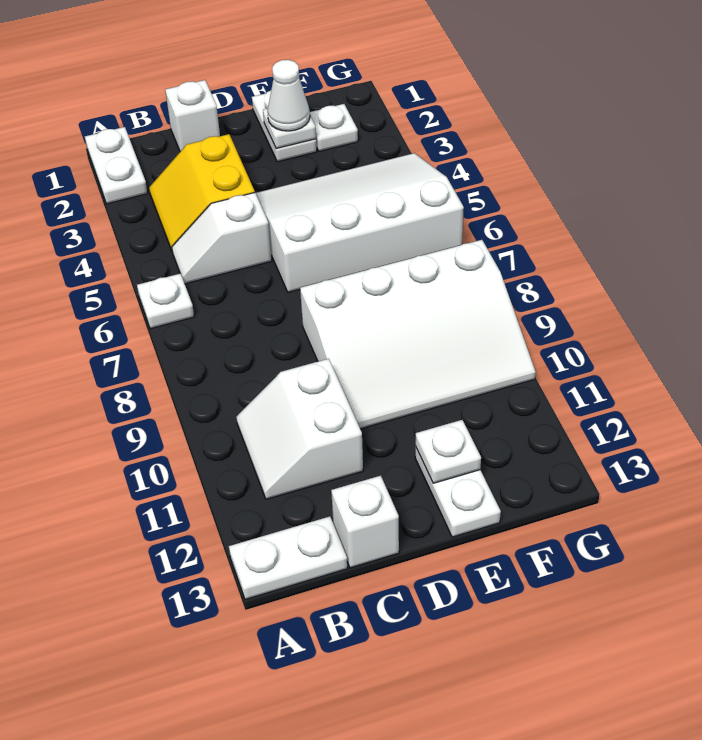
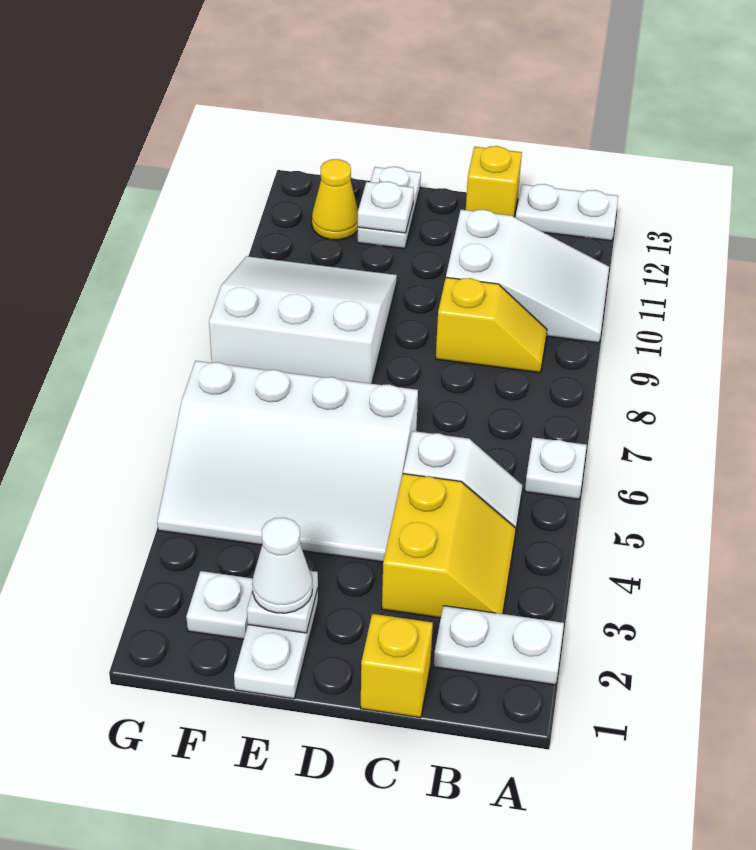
white plate A1:A2 level 1 -> white plate A2:B2 level 1
none -> yellow slope B9:C9 level 1 top C
white slope B10:C11 level 1 top C -> white slope A10:C11 level 1 top C
white brick C1 level 1 -> yellow brick C1 level 1
white brick C13 level 1 -> yellow brick C13 level 1
white slope D8:G10 level 1 top 8 -> white slope E8:G10 level 1 top 8
none -> yellow cone F12 level 1

